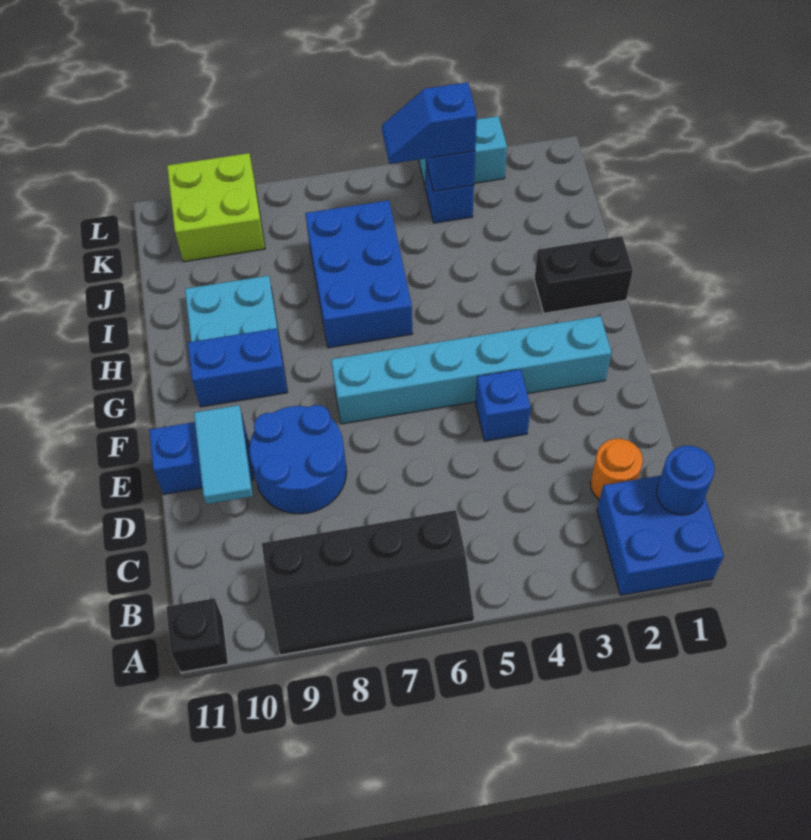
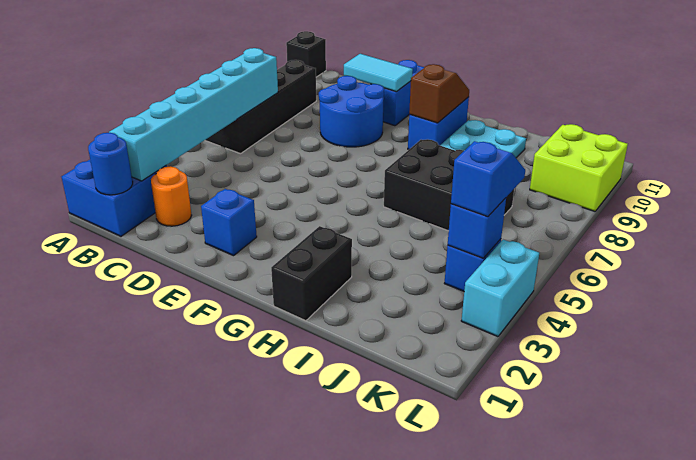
blue brick E4 level 1 -> blue brick E2 level 1
cyan brick F2:F7 level 1 -> cyan brick B2:B7 level 2
none -> brown slope G9:G10 level 2 top 9
blue brick H6:J7 level 1 -> black brick H6:J7 level 1

